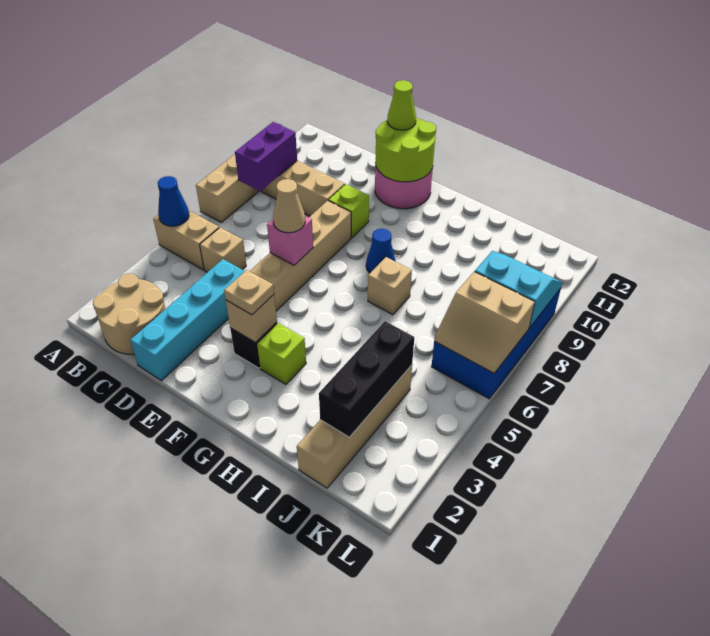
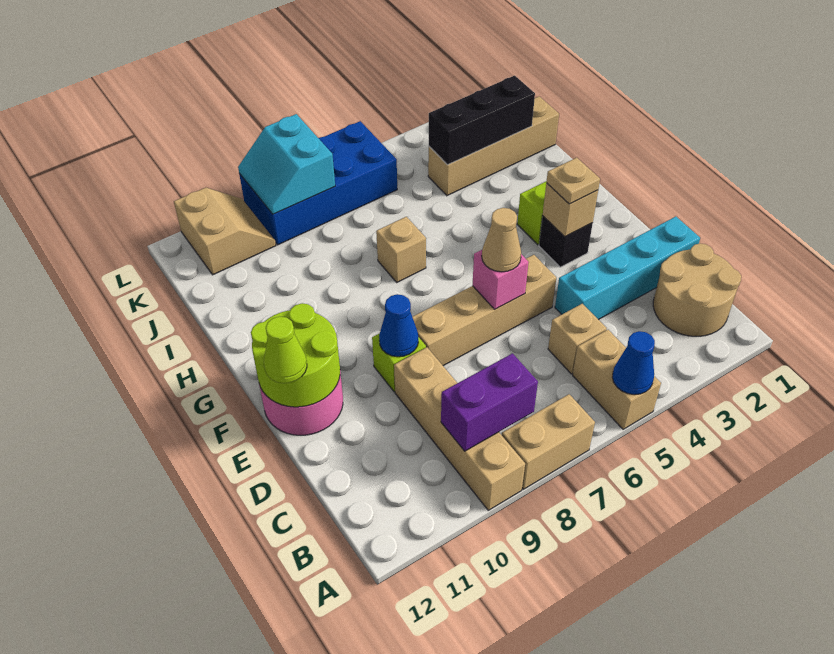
blue cone G8 level 1 -> blue cone E9 level 2
tan slope K6:L7 level 2 top 7 -> tan slope K10:L11 level 1 top 11

